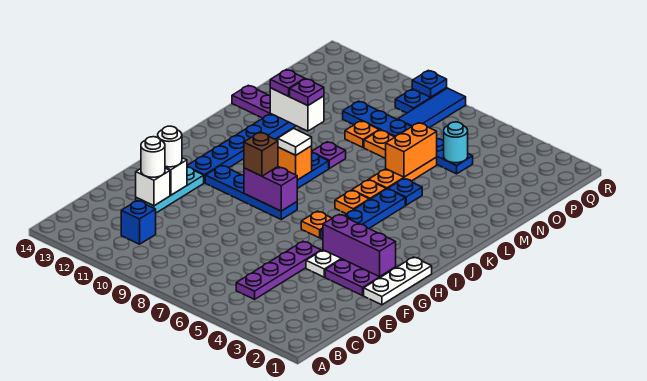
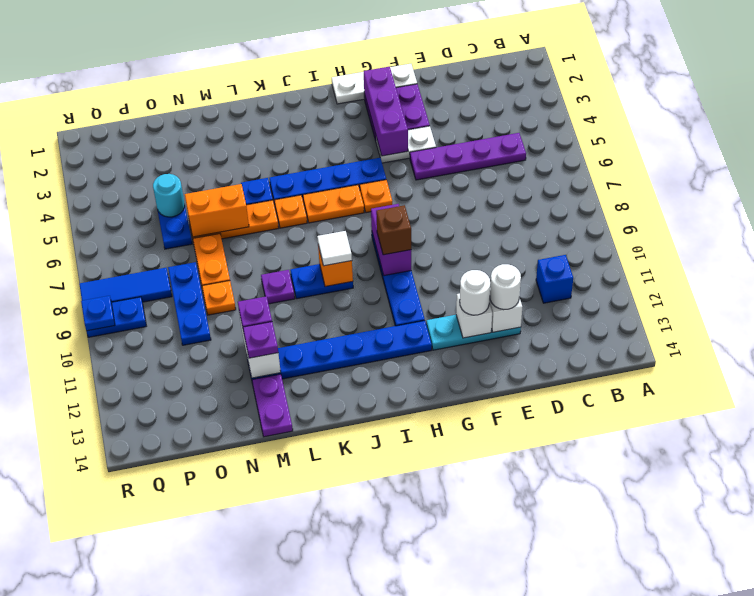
orange plate J6 level 1 -> orange plate I6:J6 level 1

